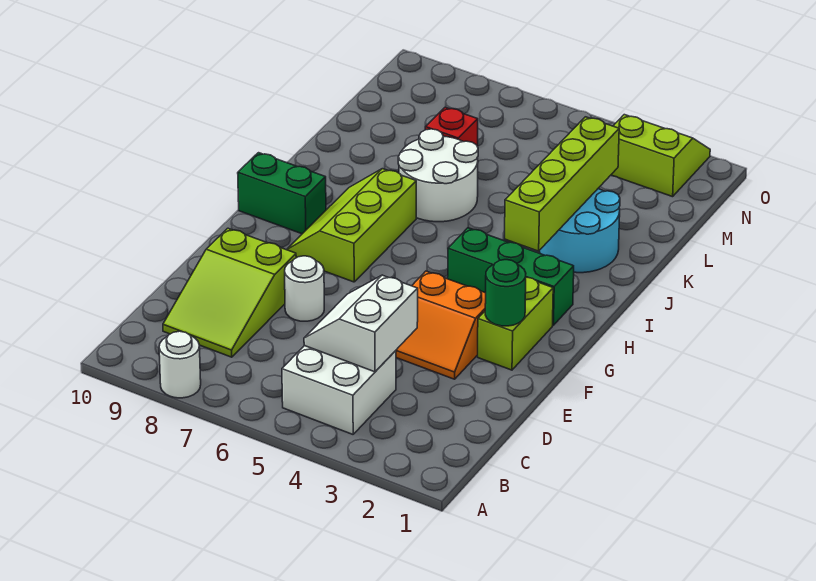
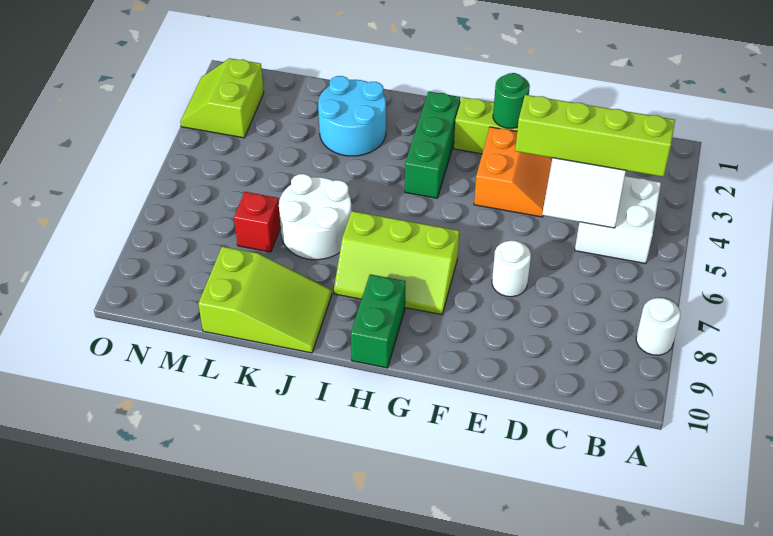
lime slope C8:E9 level 1 top E -> lime slope J9:L10 level 1 top L
lime brick I3:L3 level 2 -> lime brick B4:E4 level 3

